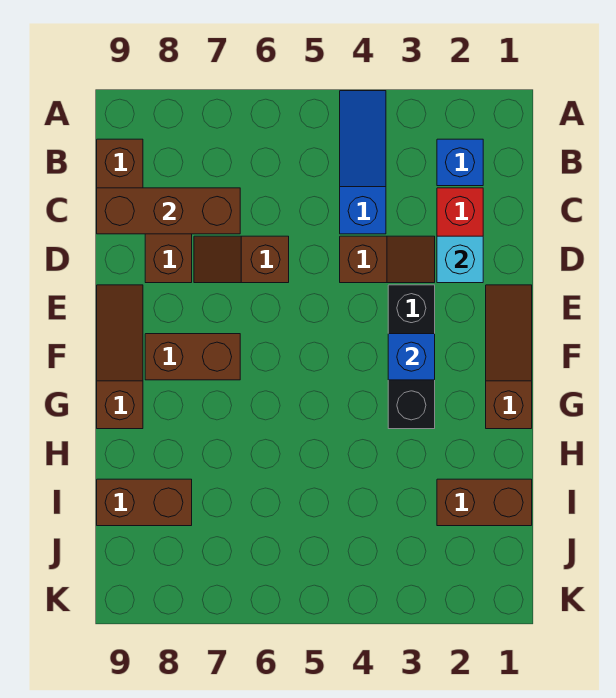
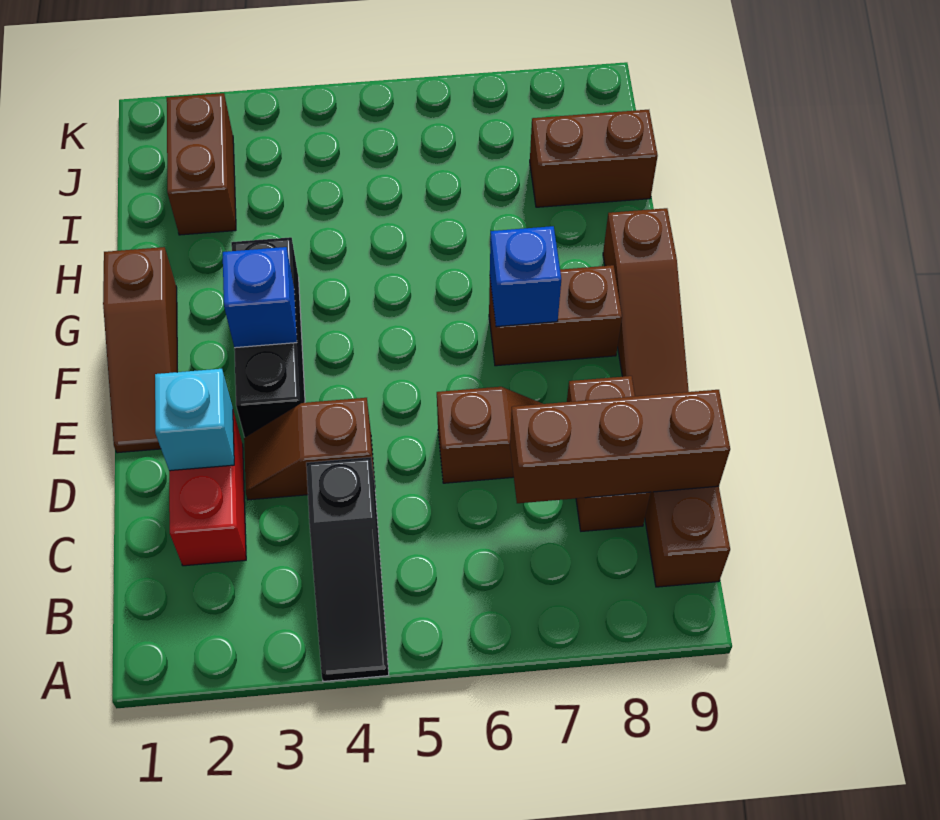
blue slope A4:C4 level 1 top C -> black slope A4:C4 level 1 top C
blue brick B2 level 1 -> blue brick F7 level 2
brown brick I1:I2 level 1 -> brown brick I2:J2 level 1

